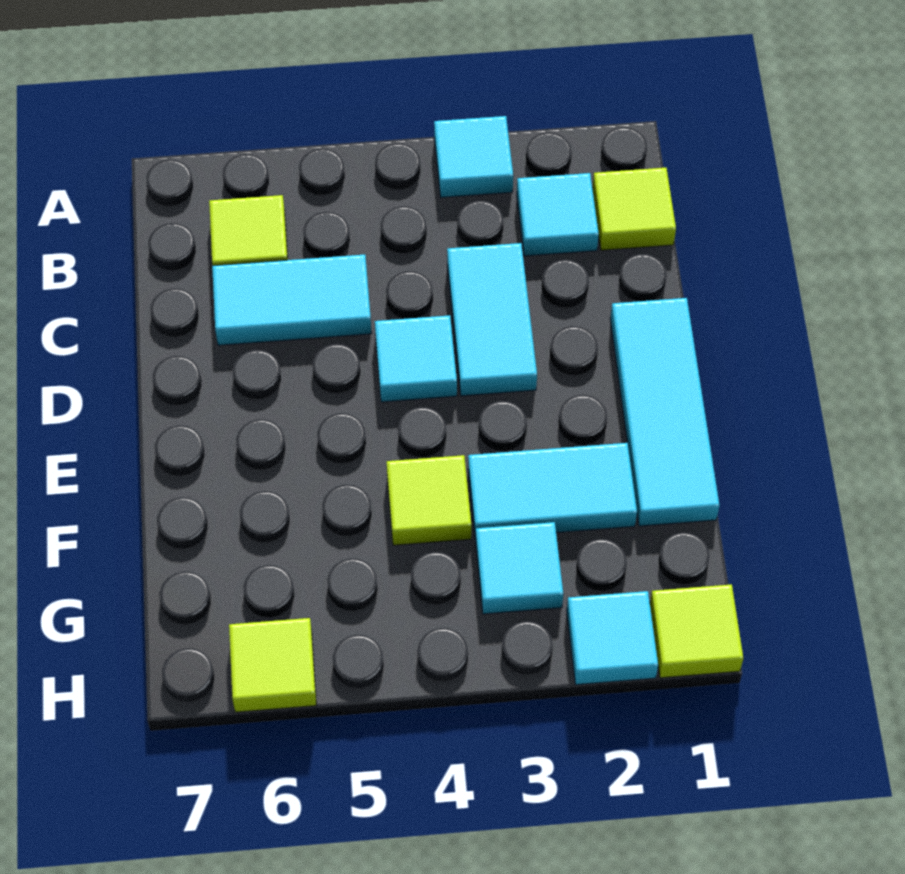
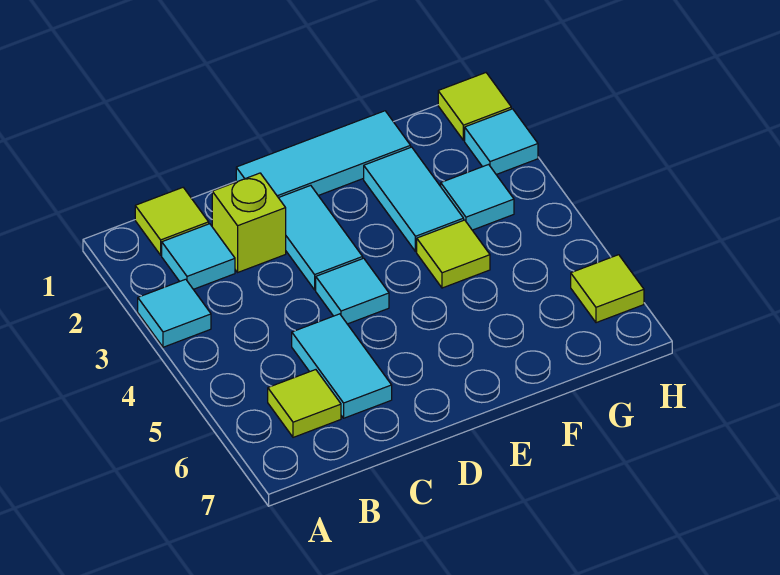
none -> lime brick C2 level 1
cyan tile C3:D3 level 1 -> cyan tile D2:D3 level 1

